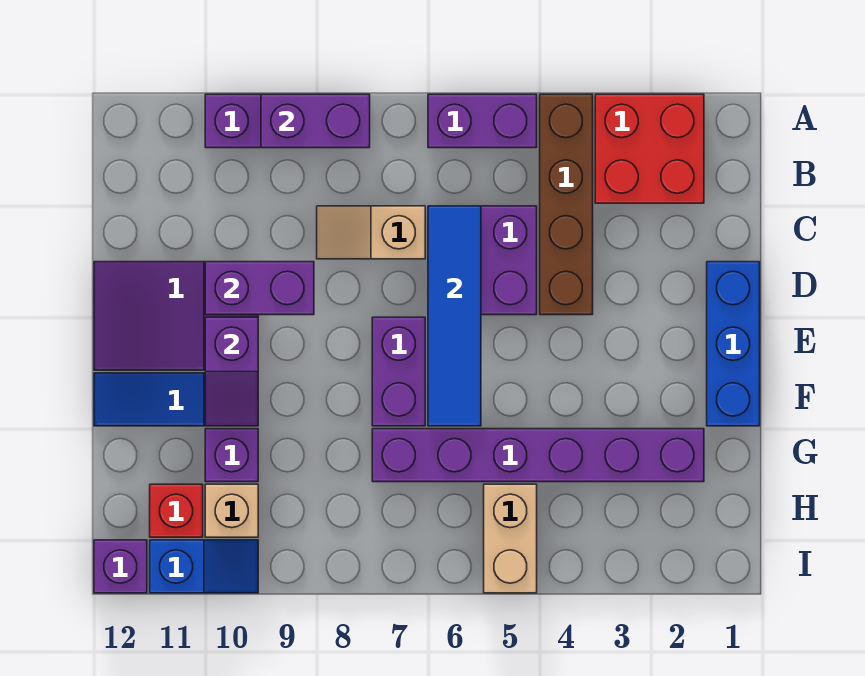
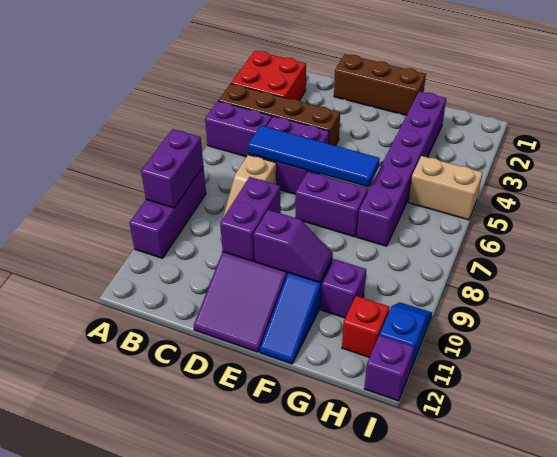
purple brick A5:A6 level 1 -> purple brick A5:B5 level 1
blue brick D1:F1 level 1 -> brown brick D1:F1 level 1
tan brick H10 level 1 -> none

